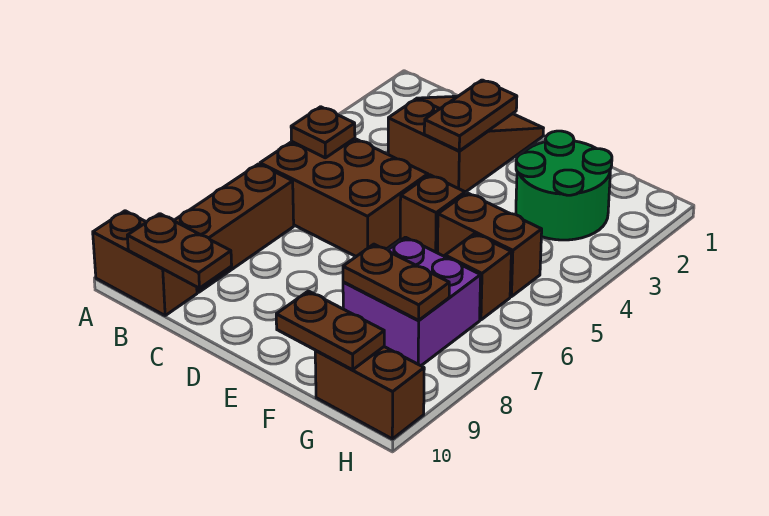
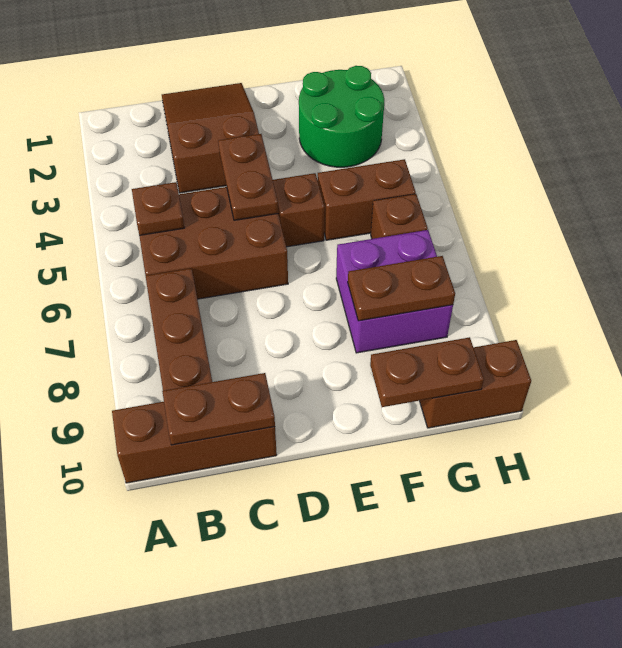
brown brick A10:B10 level 1 -> brown brick A10:C10 level 1
brown plate D2:D3 level 2 -> brown plate D4:D5 level 2

